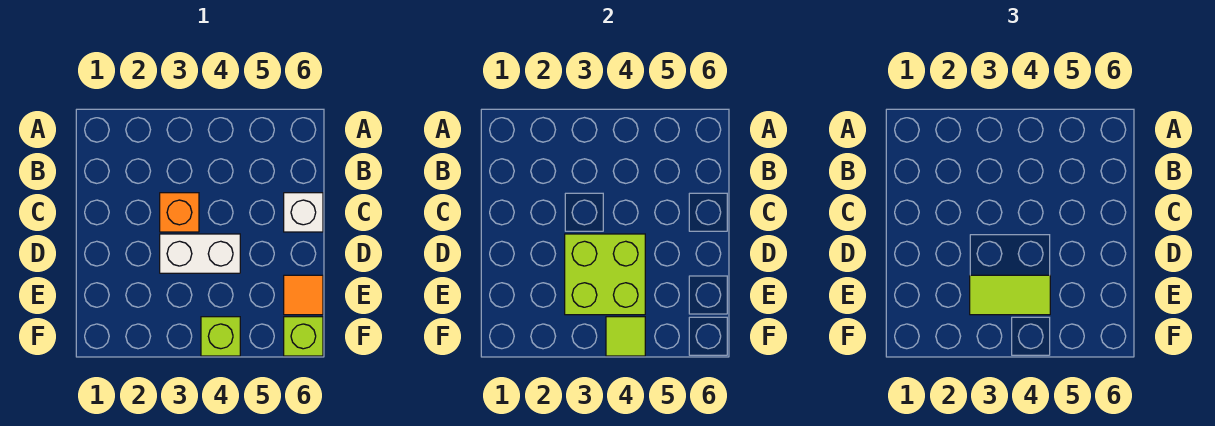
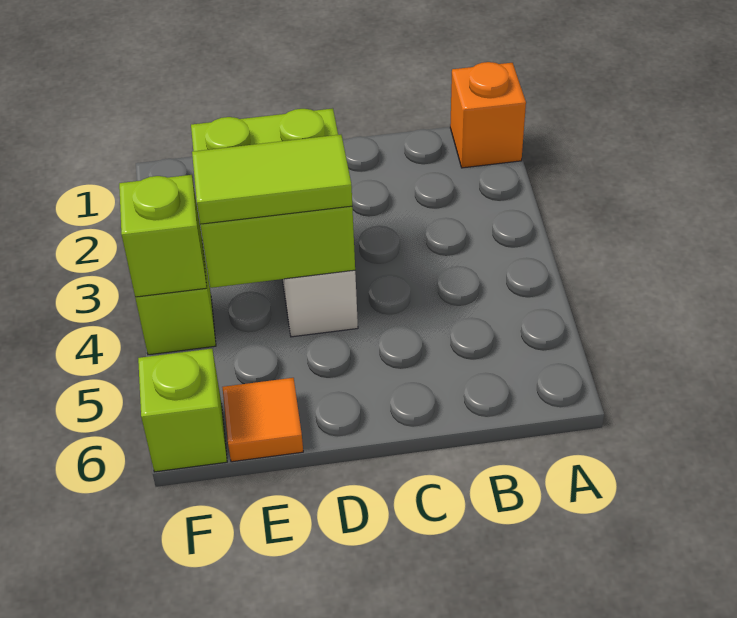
orange brick C3 level 1 -> orange brick A1 level 1
white brick C6 level 1 -> none
lime tile E3:E4 level 3 -> lime tile D4:E4 level 3
lime tile F4 level 2 -> lime brick F4 level 2

